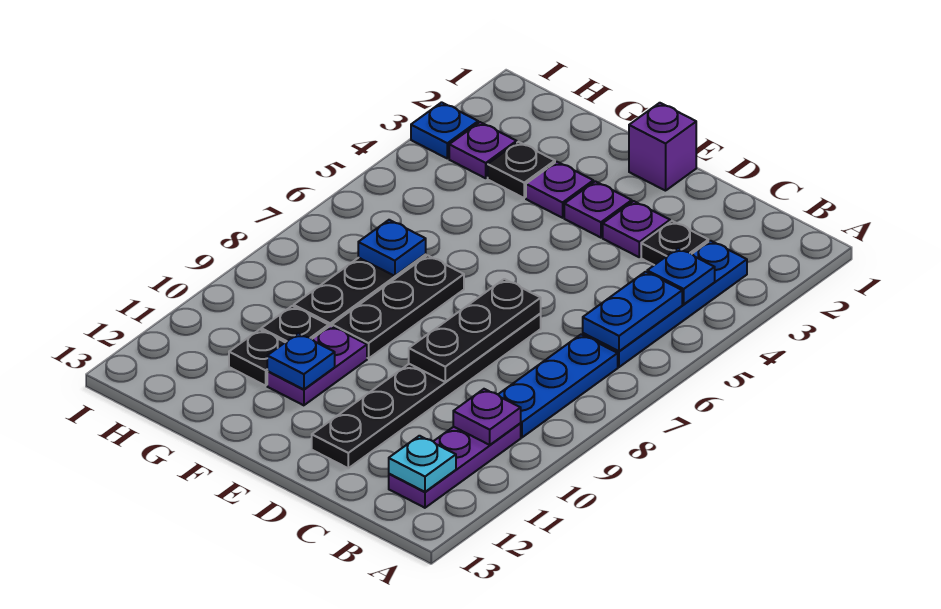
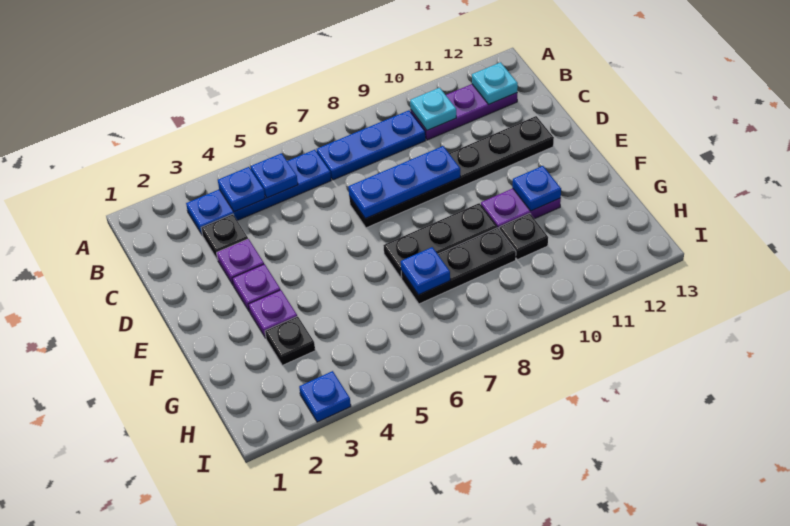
blue plate B5:B6 level 2 -> blue plate B5 level 2
purple plate B10 level 2 -> cyan plate B10 level 2
black plate D7:D9 level 2 -> blue plate D7:D9 level 2
purple brick E1 level 1 -> none
black plate G11 level 1 -> none
purple plate H3 level 1 -> none

